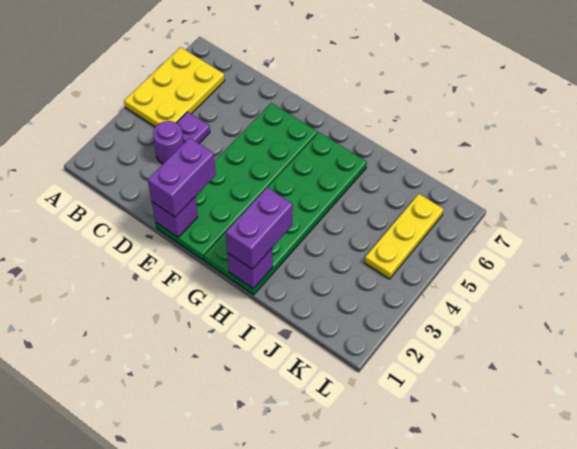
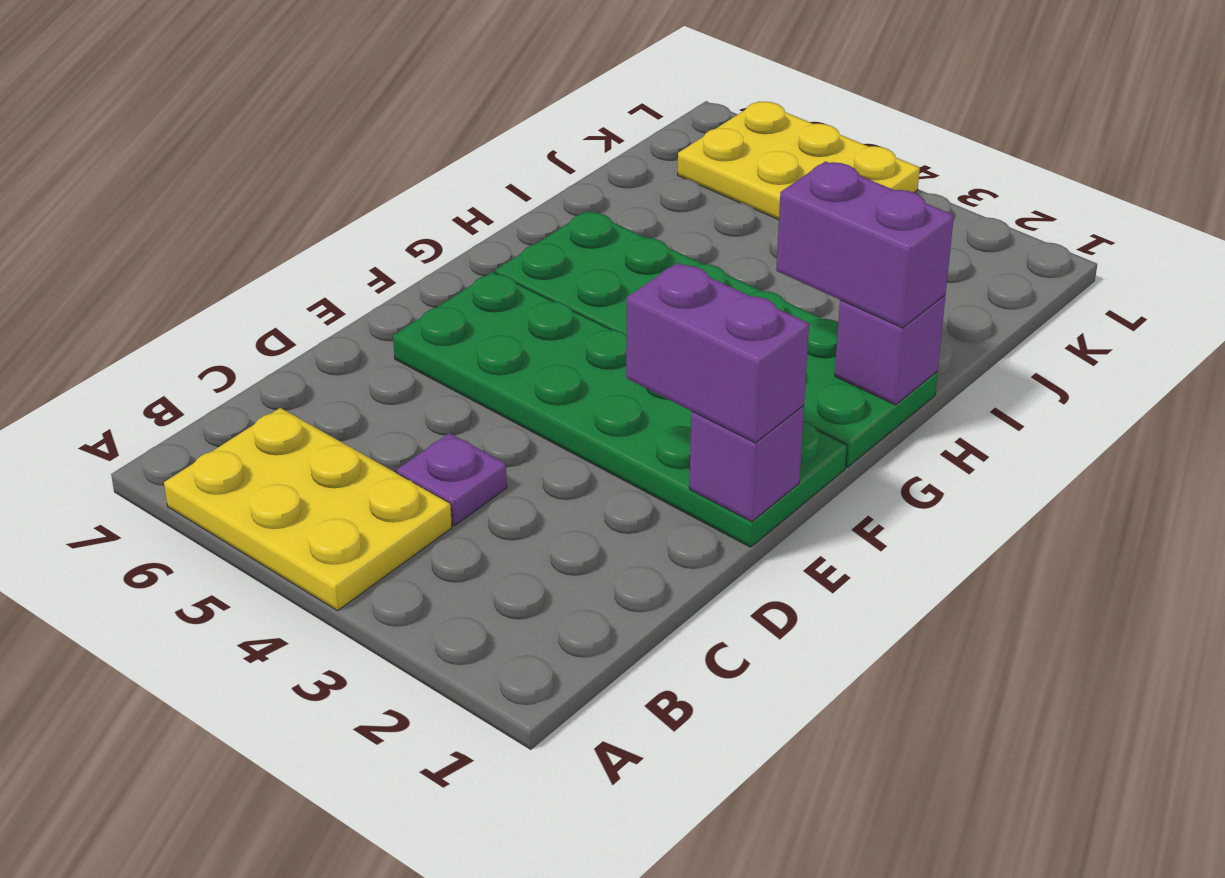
purple round brick C3 level 1 -> none
yellow plate K4:K6 level 1 -> yellow plate K4:L6 level 1

